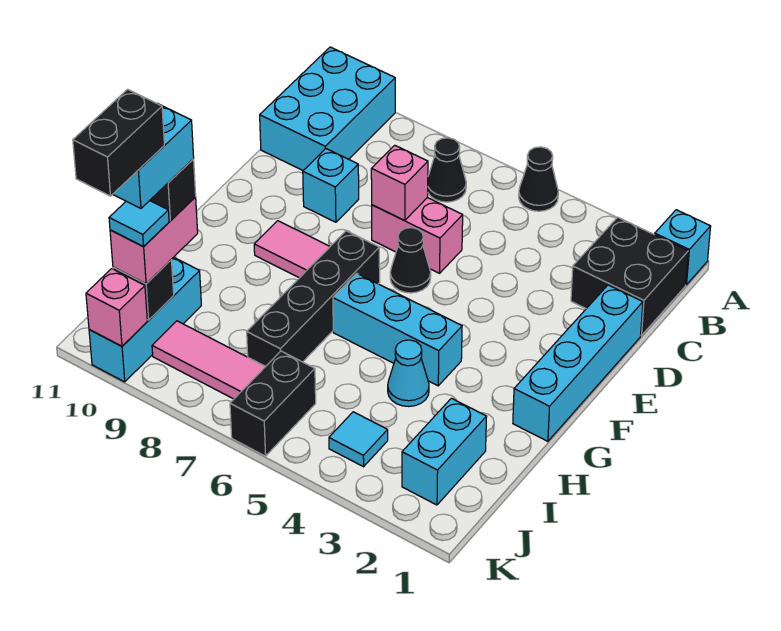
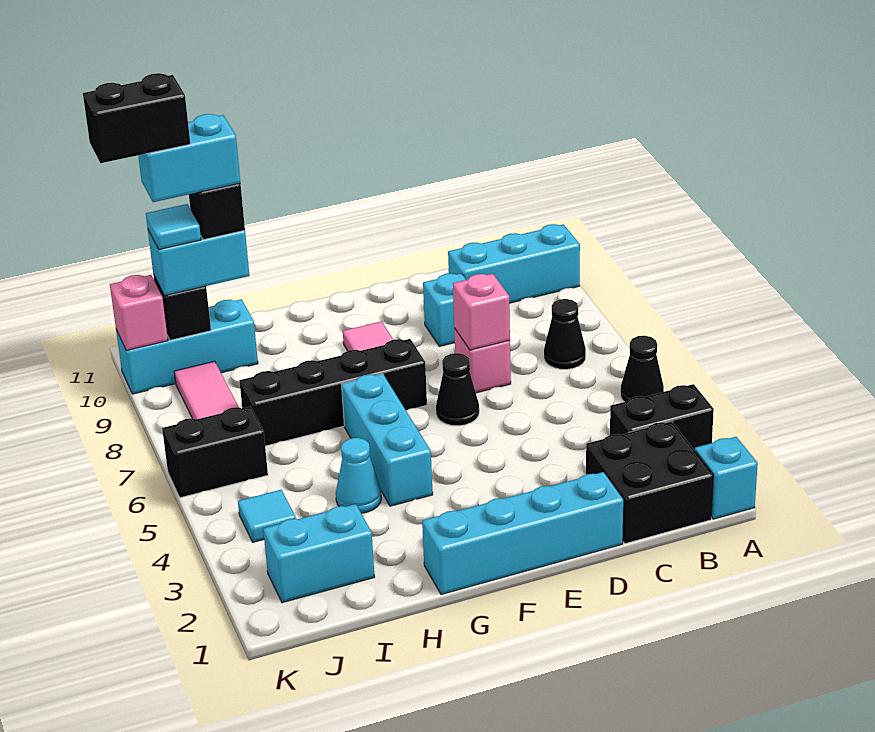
none -> black brick A3:B3 level 1
cyan brick A10:C11 level 1 -> cyan brick A10:C10 level 1
pink brick D6:D7 level 1 -> pink brick D7 level 1
pink brick I10:J10 level 3 -> cyan brick I10:J10 level 3

